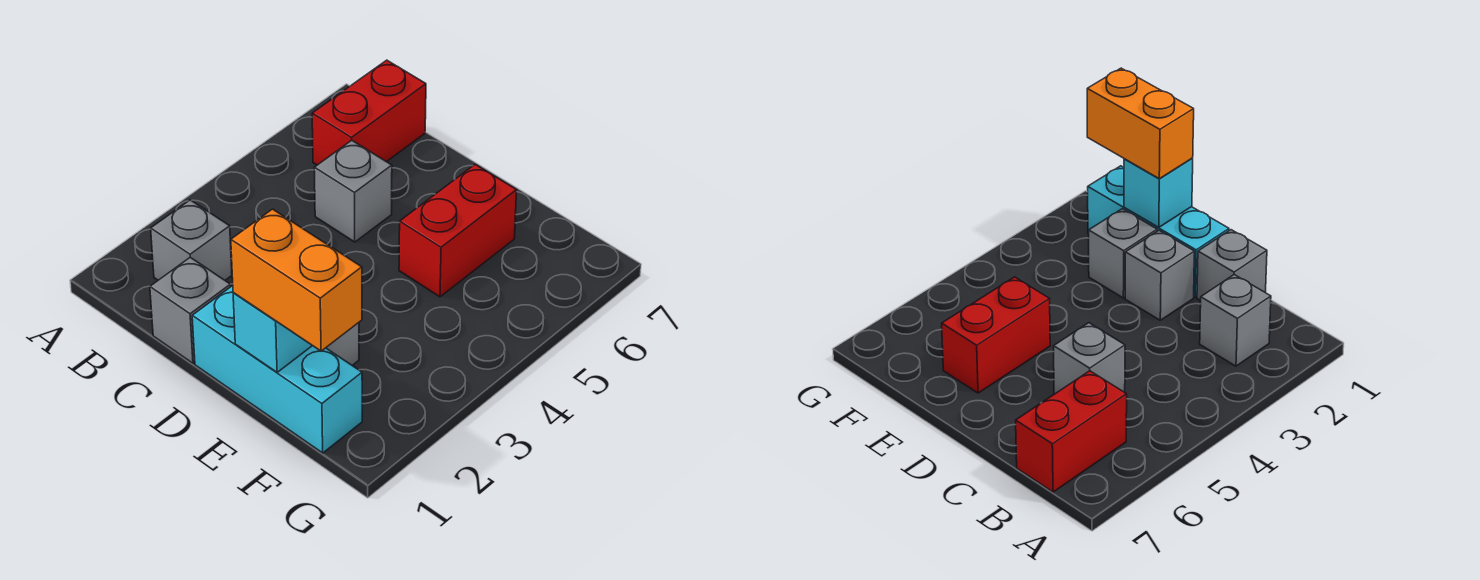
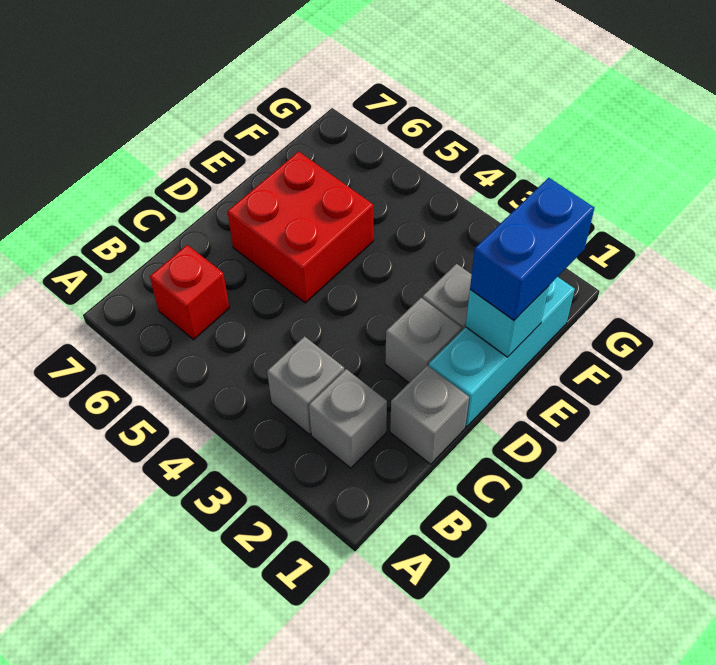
red brick B6:B7 level 1 -> red brick B6 level 1
grey brick C5 level 1 -> grey brick B3 level 1
orange brick E1:F1 level 3 -> blue brick E1:F1 level 3
red brick E5:E6 level 1 -> red brick D5:E6 level 1

